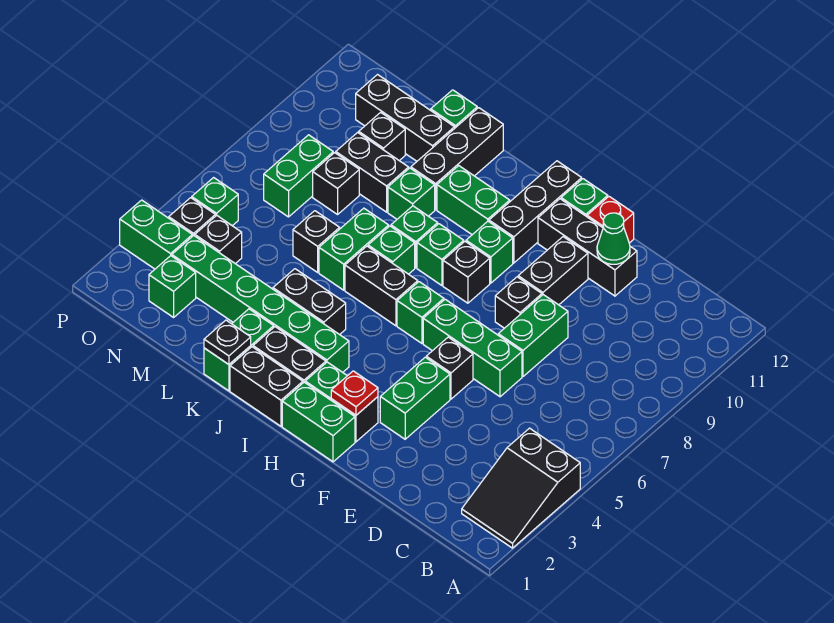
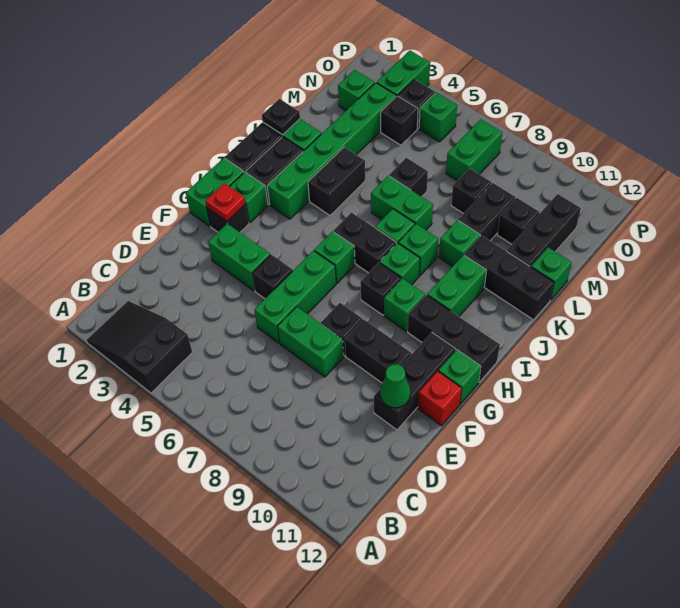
black brick I6:J6 level 1 -> black brick I6:I7 level 1
green brick N7:N8 level 1 -> green brick N7:O7 level 1

